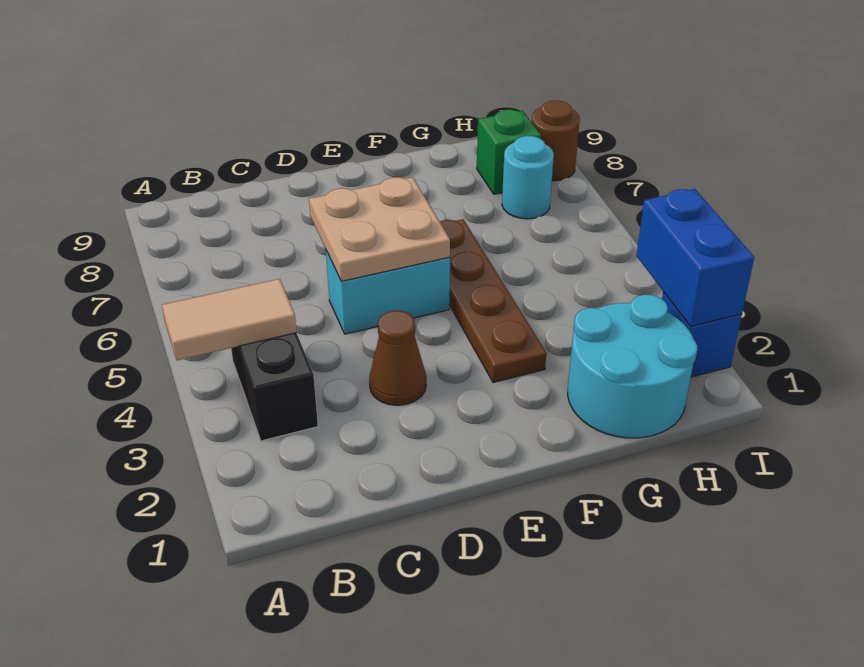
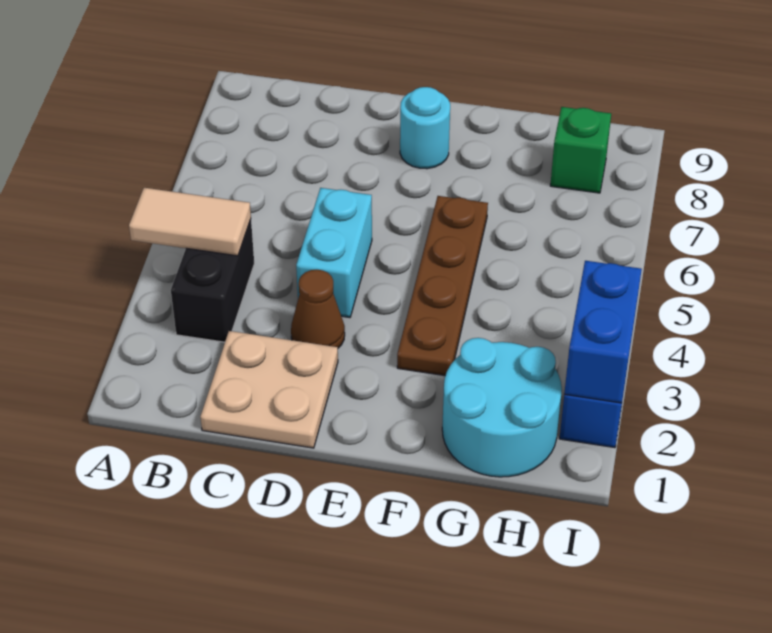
cyan brick D5:E5 level 1 -> cyan brick D4:D5 level 1
tan plate D5:E6 level 2 -> tan plate C1:D2 level 1
cyan round brick H7 level 1 -> cyan round brick E8 level 1
brown round brick I8 level 1 -> none

